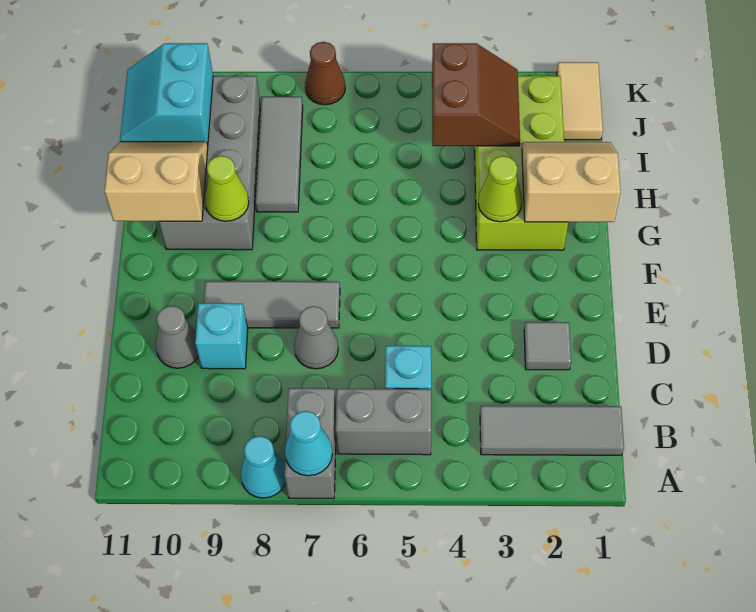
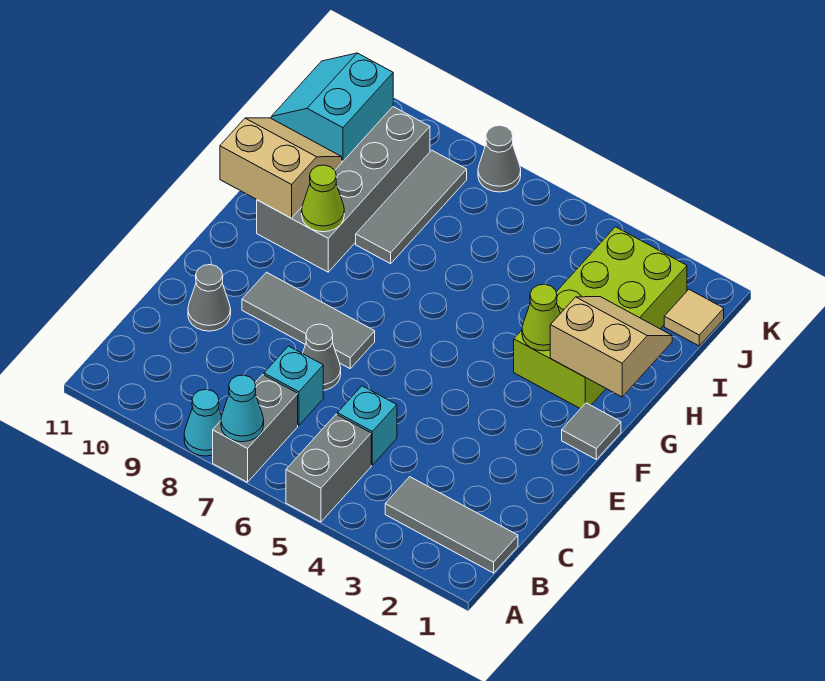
grey brick B5:B6 level 1 -> grey brick A5:B5 level 1
grey tile D2 level 1 -> grey tile F1 level 1
cyan brick D9 level 1 -> cyan brick C7 level 1
brown slope I3:J4 level 2 top 4 -> none
tan tile J1:K1 level 1 -> tan tile J1 level 1
brown cone K7 level 1 -> grey cone K7 level 1

